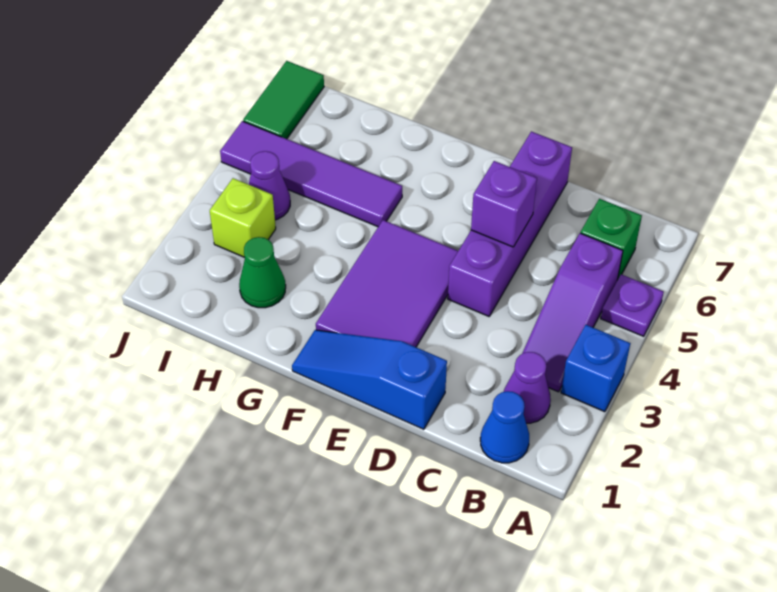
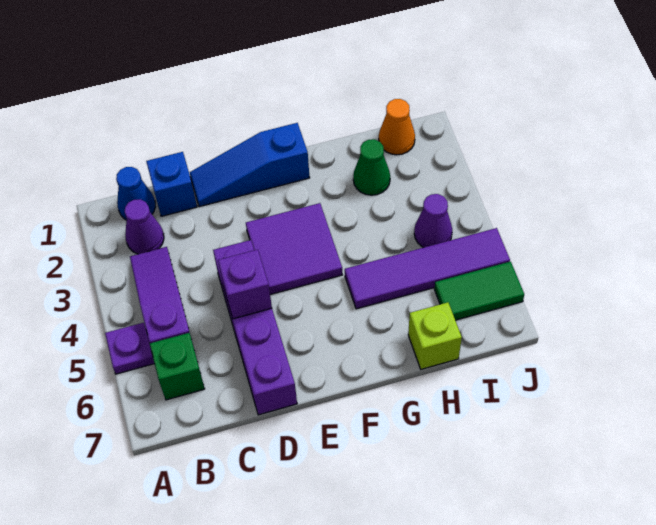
blue brick A3 level 1 -> blue brick C1 level 1
blue slope D1:F1 level 1 top D -> blue slope D1:F1 level 1 top F
purple tile E2:F4 level 1 -> purple tile E3:F4 level 1
none -> orange cone I1 level 1
lime brick I3 level 1 -> lime brick H7 level 1
green tile J6:J7 level 1 -> green tile I6:J6 level 1

